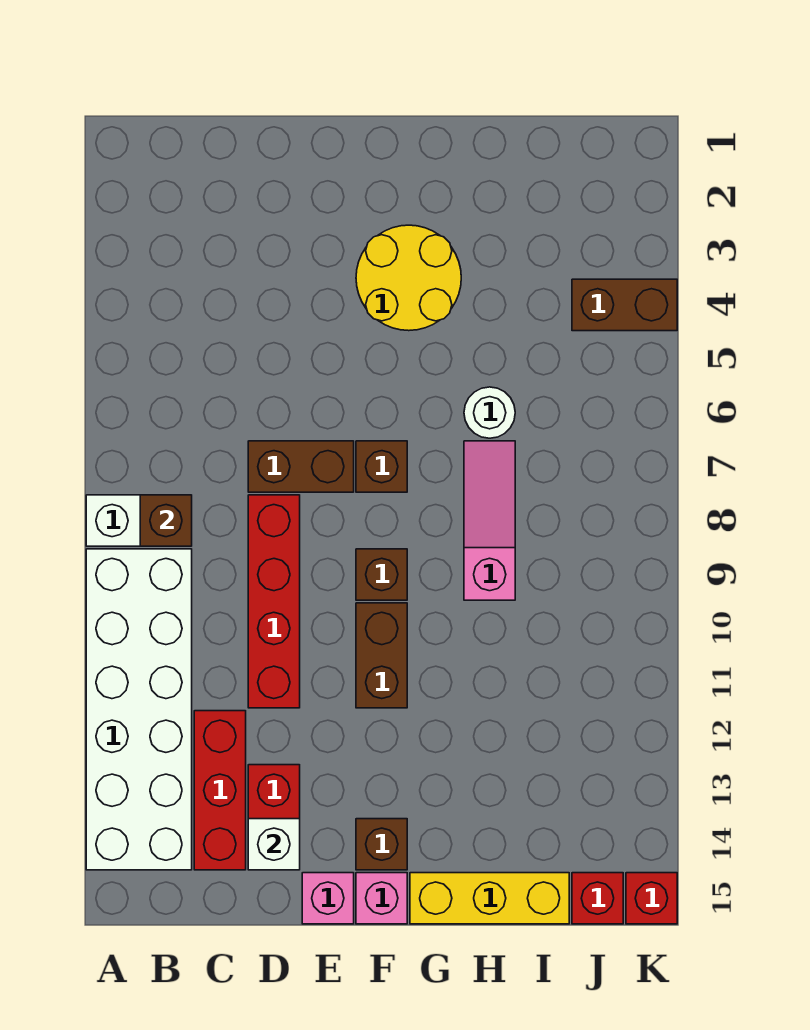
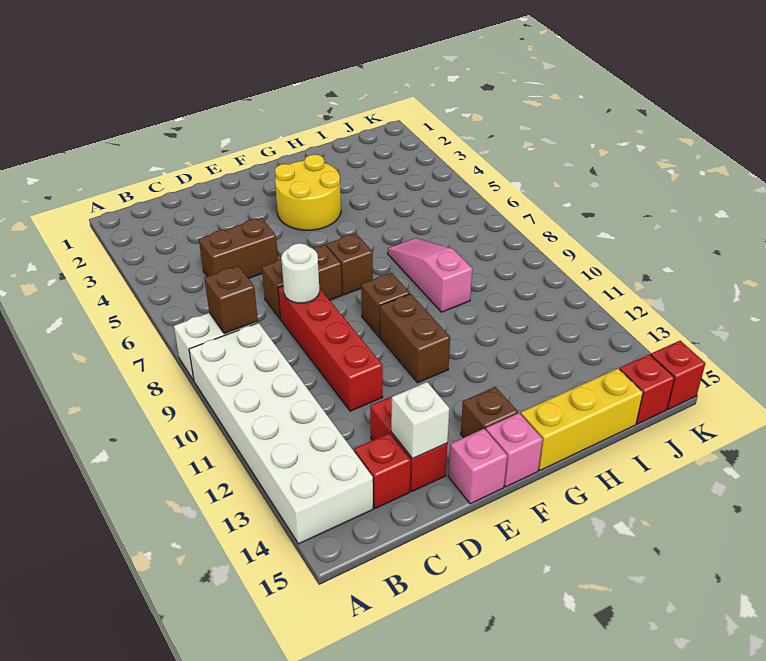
red brick C12:C14 level 1 -> red brick C14 level 1
white round brick H6 level 1 -> white round brick D8 level 2
brown brick J4:K4 level 1 -> brown brick C5:D5 level 1

